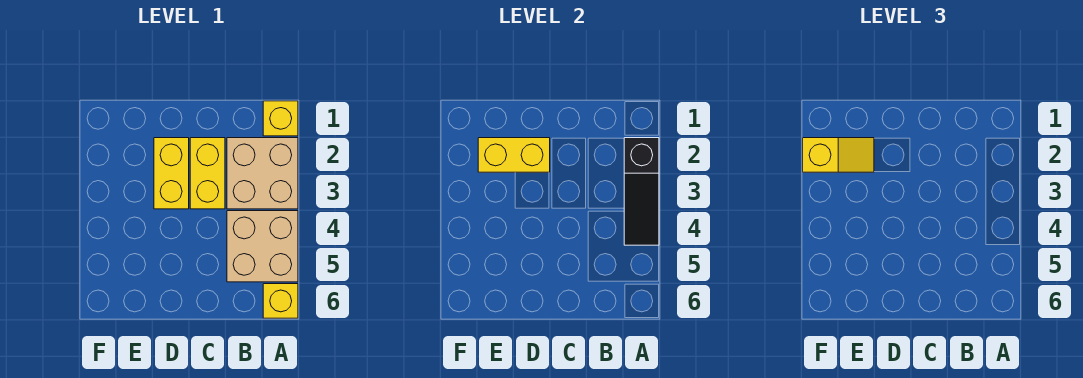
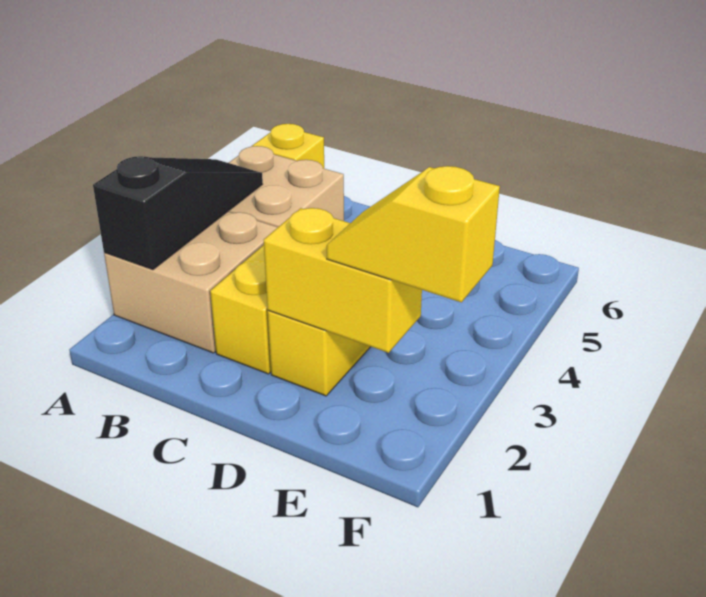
yellow brick A1 level 1 -> none

